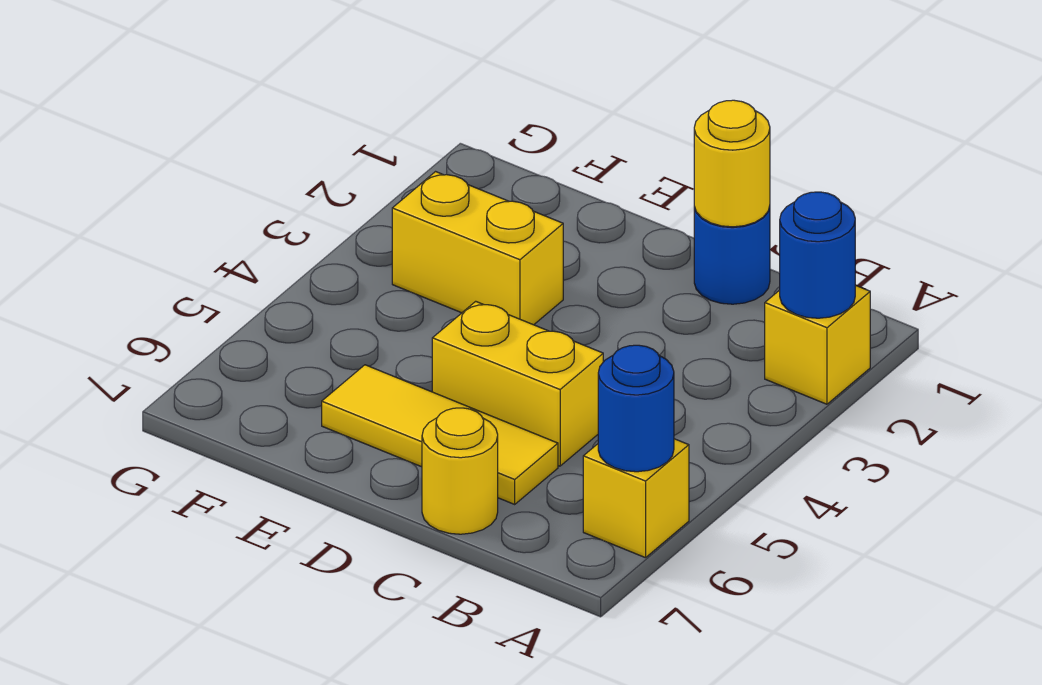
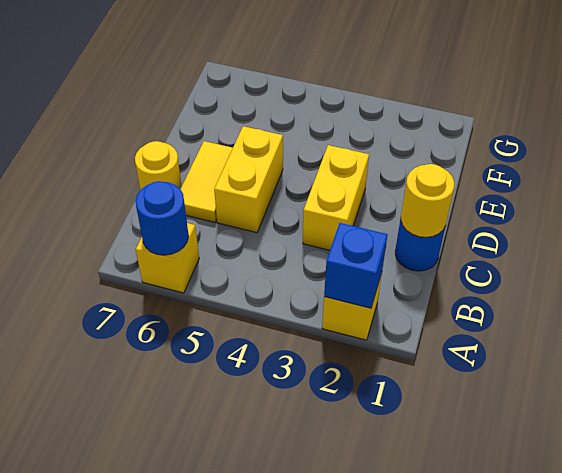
blue round brick A2 level 2 -> blue brick A2 level 2
yellow tile C6:E6 level 1 -> yellow tile C6:D6 level 1
yellow brick E3:F3 level 1 -> yellow brick C3:D3 level 1

